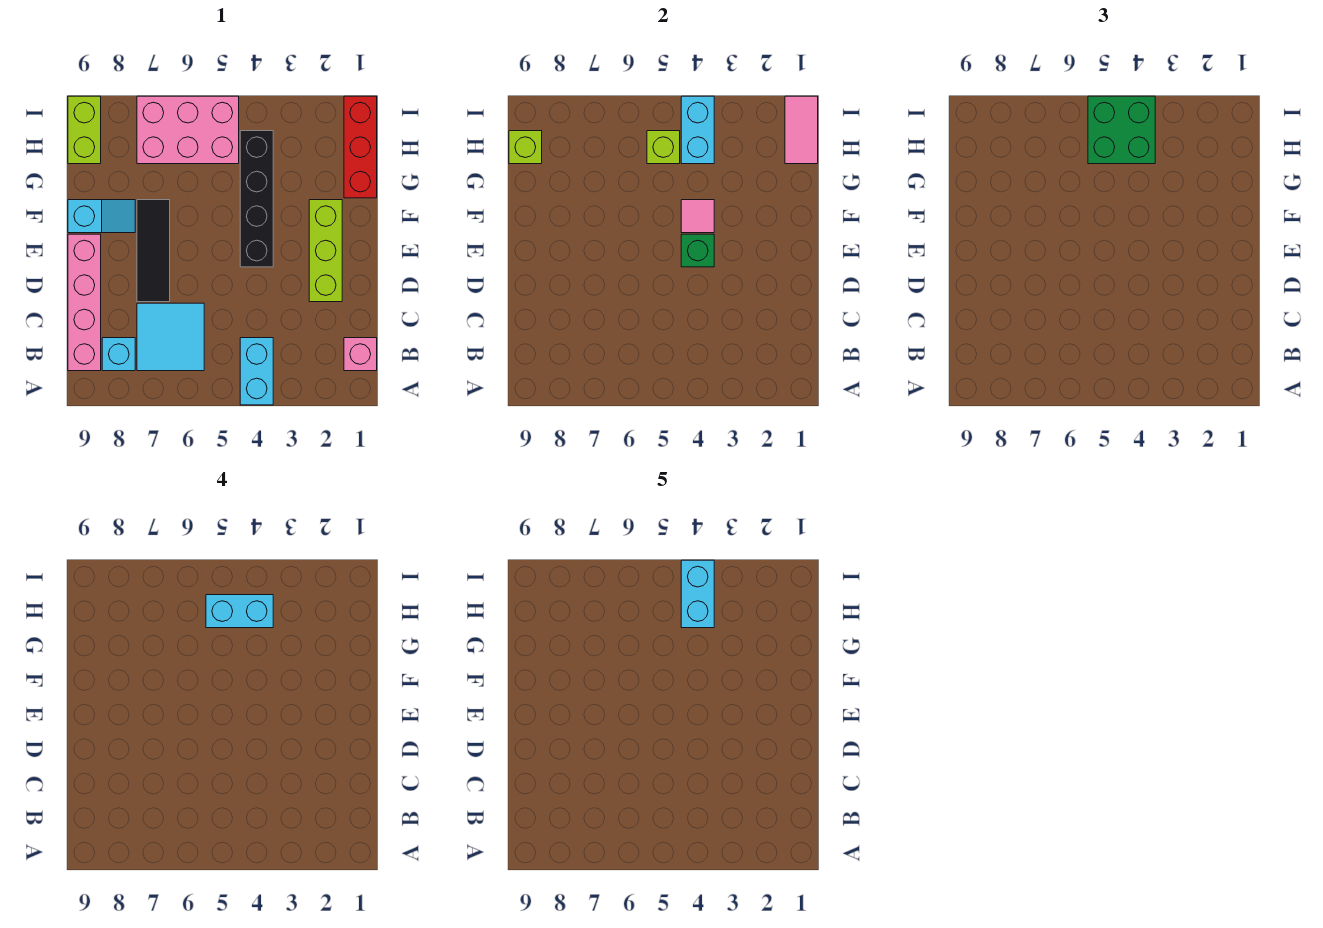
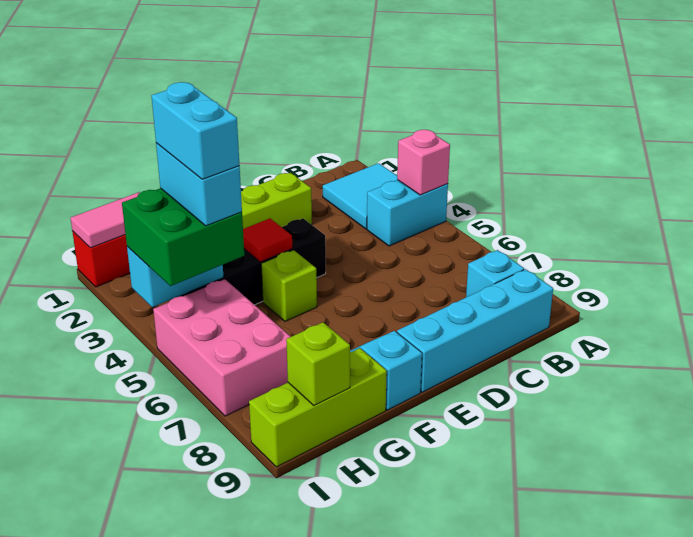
pink brick B1 level 1 -> pink brick A4 level 2
cyan tile B6:C7 level 1 -> cyan tile A2:B3 level 1
pink brick B9:E9 level 1 -> cyan brick B9:E9 level 1
black tile D7:F7 level 1 -> none
green brick E4 level 2 -> none
pink tile F4 level 2 -> red tile F4 level 2
cyan brick H4:I4 level 5 -> cyan brick H4:H5 level 5
lime brick H5 level 2 -> lime brick F5 level 1
lime brick H9:I9 level 1 -> lime brick G9:I9 level 1

